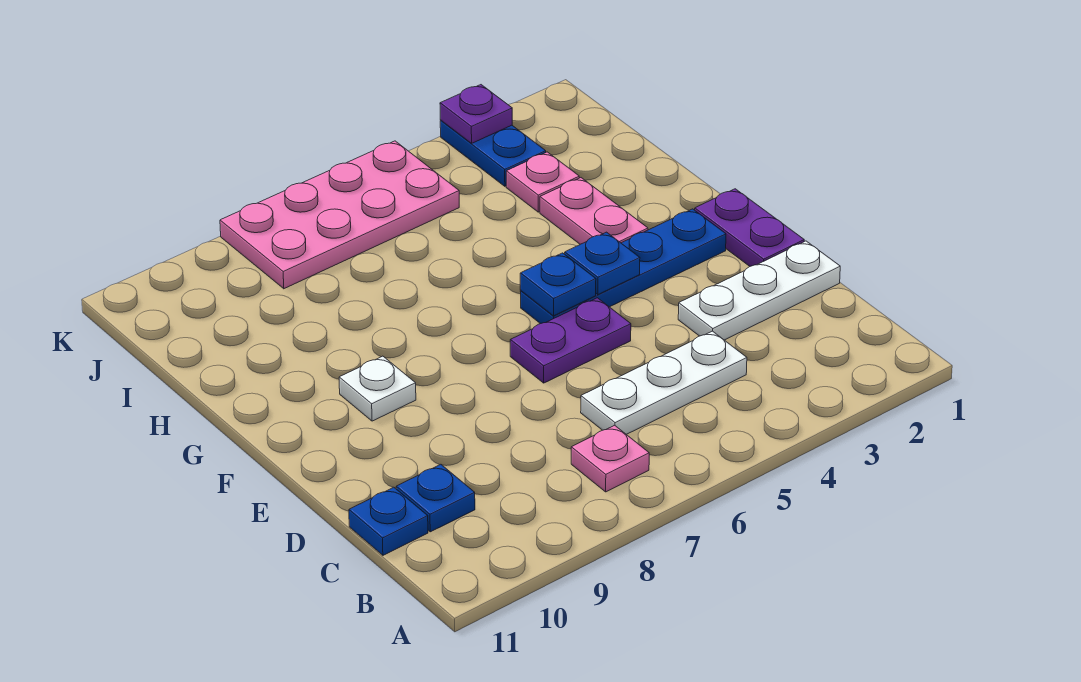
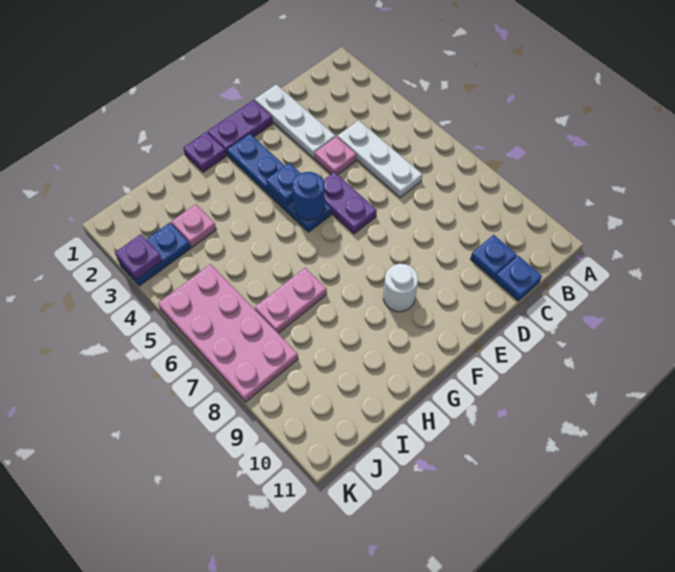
pink plate B7 level 1 -> pink plate D4 level 1
blue plate F5 level 2 -> blue round brick F5 level 2
white plate F9 level 1 -> white round brick F9 level 1
none -> purple plate G1 level 1
pink plate G3:H3 level 1 -> pink plate H7:I7 level 1

